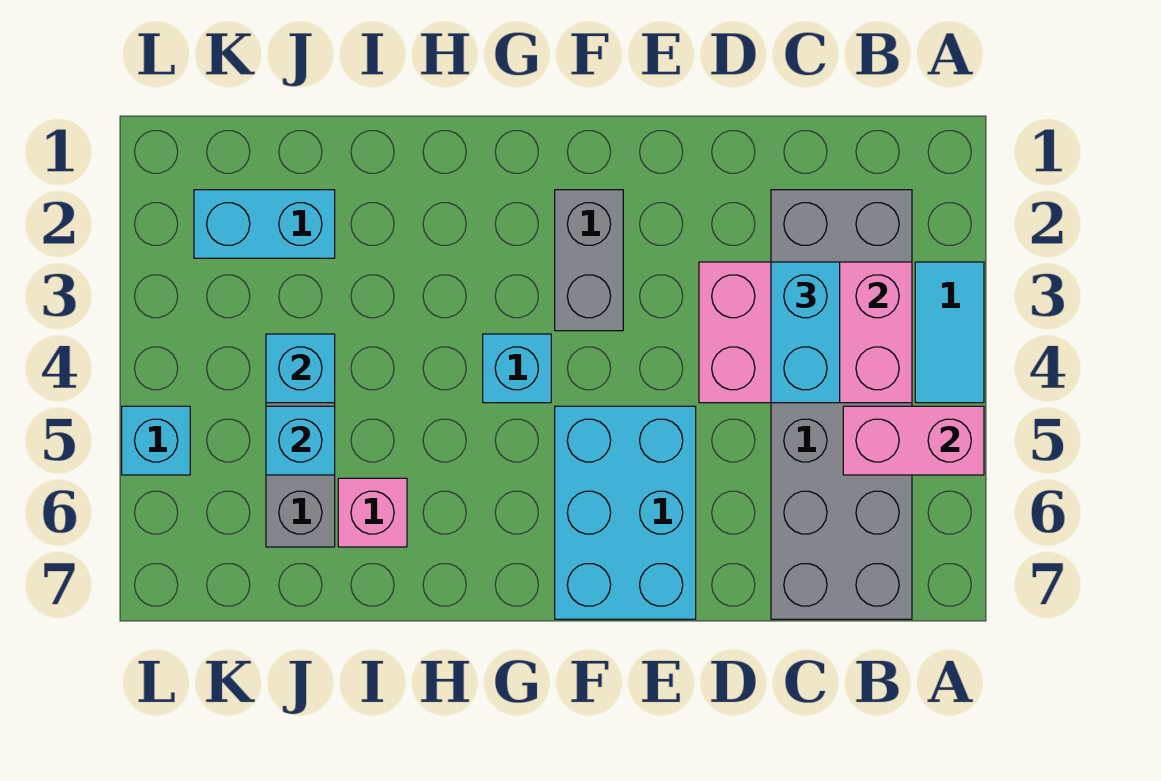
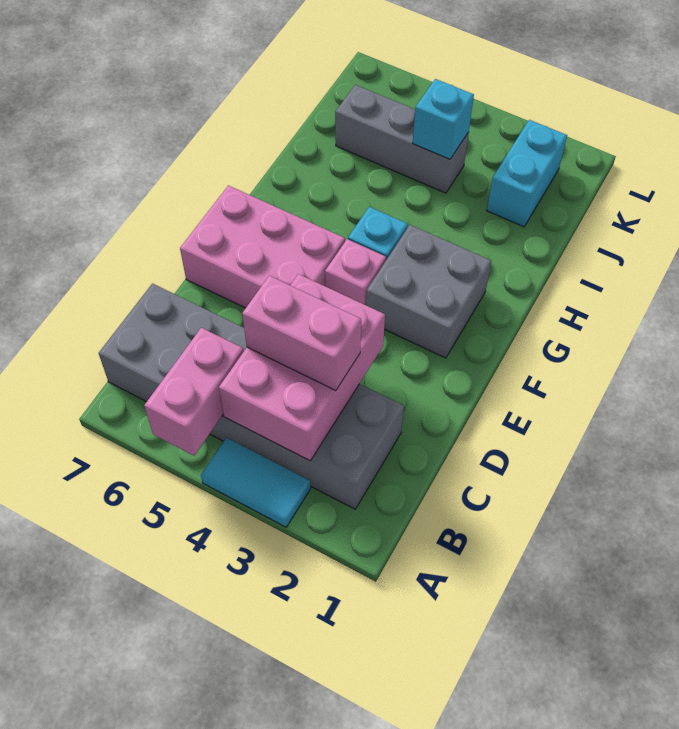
cyan brick C3:C4 level 3 -> pink brick C3:C4 level 3
cyan brick E5:F7 level 1 -> pink brick E5:F7 level 1
grey brick F2:F3 level 1 -> grey brick F2:G3 level 1
pink brick I6 level 1 -> pink brick F4 level 1
cyan brick J5 level 2 -> none
cyan brick L5 level 1 -> none

